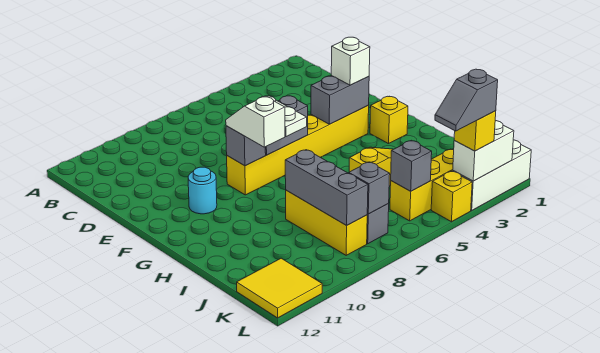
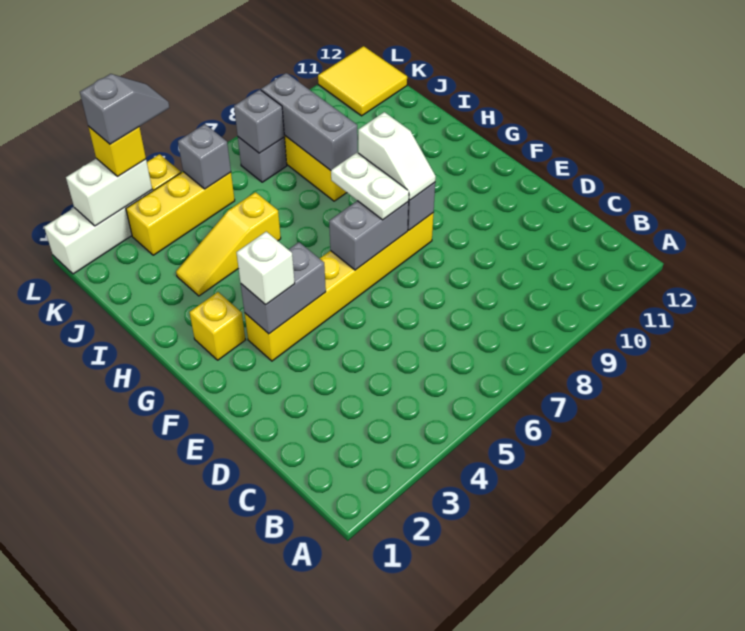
cyan round brick F10 level 1 -> none

